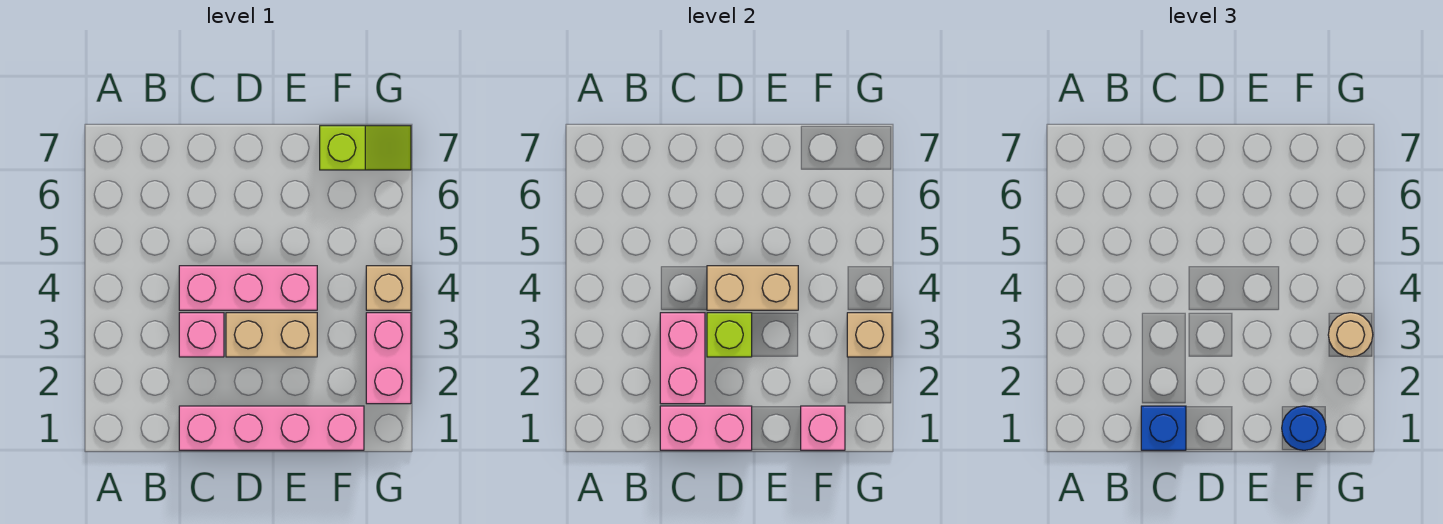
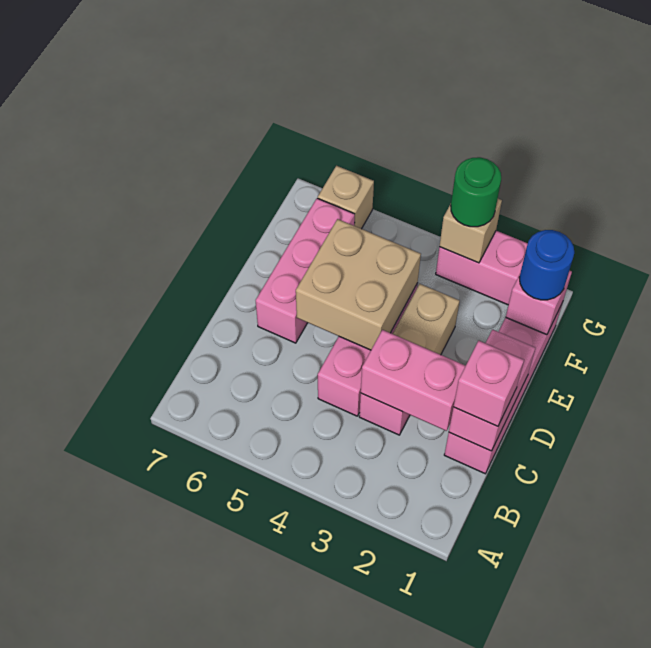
blue brick C1 level 3 -> pink brick C1 level 3
lime brick D3 level 2 -> none
tan brick D4:E4 level 2 -> tan brick D4:E5 level 2
none -> pink brick D6:F6 level 1
lime slope F7:G7 level 1 top F -> none
tan round brick G3 level 3 -> green round brick G3 level 3
tan brick G4 level 1 -> tan brick G6 level 1

